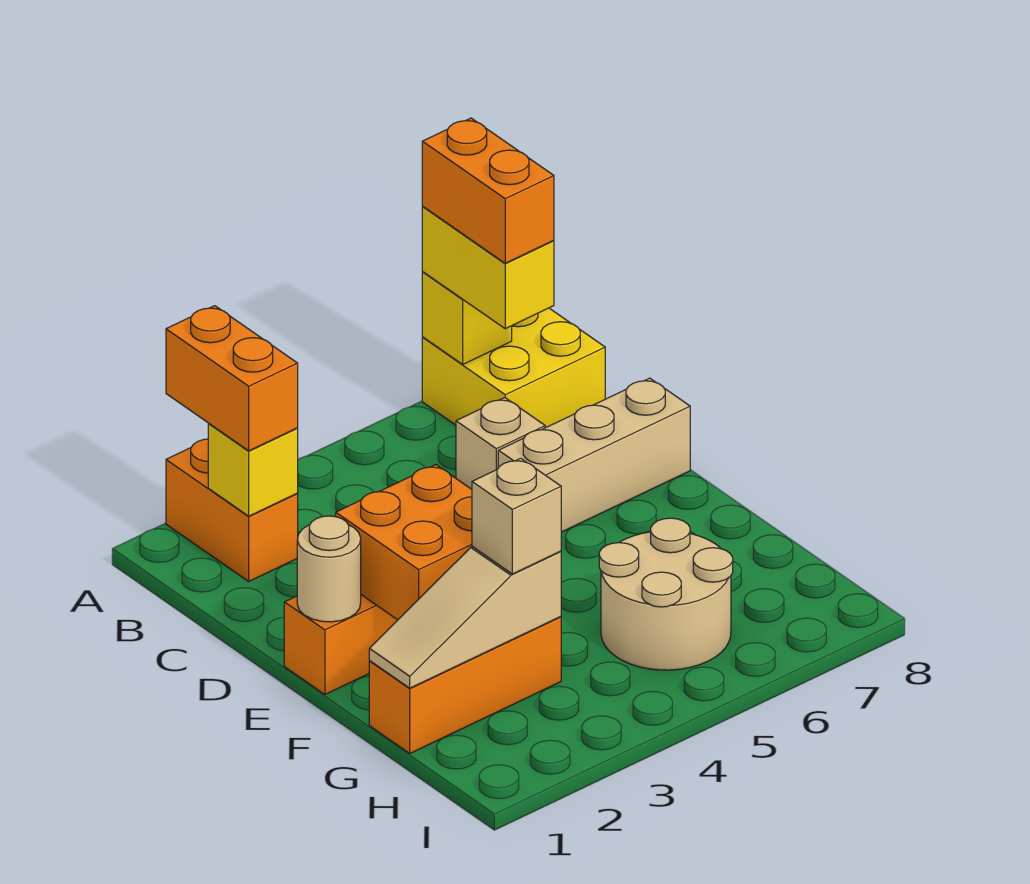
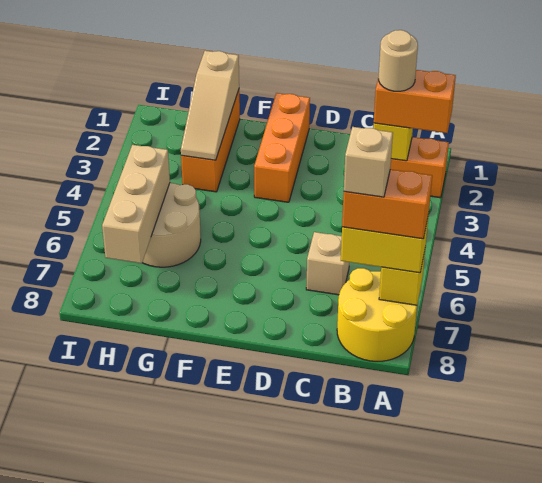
yellow brick A7:B8 level 1 -> yellow round brick A7:B8 level 1
tan brick D6:D8 level 1 -> tan brick H5:H7 level 2
tan round brick E1 level 2 -> tan round brick B2 level 4
orange brick E2:F3 level 2 -> none
tan slope G1:G3 level 2 top 3 -> tan slope G1:G3 level 2 top 1
tan brick G3 level 3 -> tan brick B7 level 5

